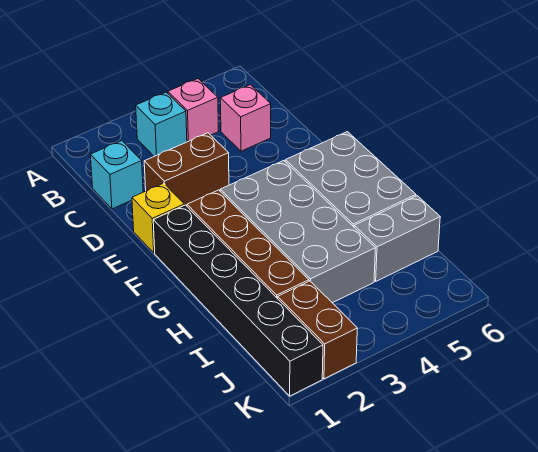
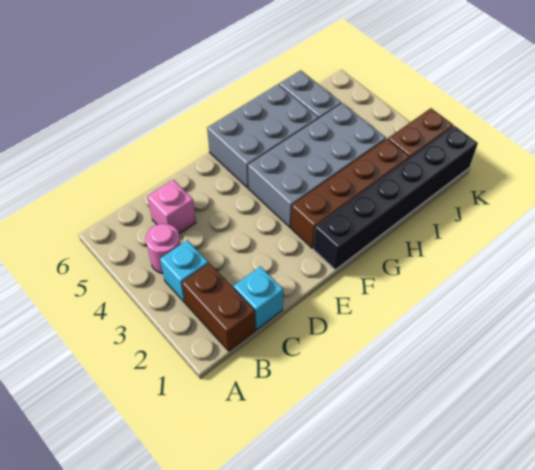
pink brick B4 level 1 -> pink round brick B4 level 1
brown brick D2:D3 level 1 -> brown brick B1:B2 level 1
yellow brick E1 level 1 -> none

